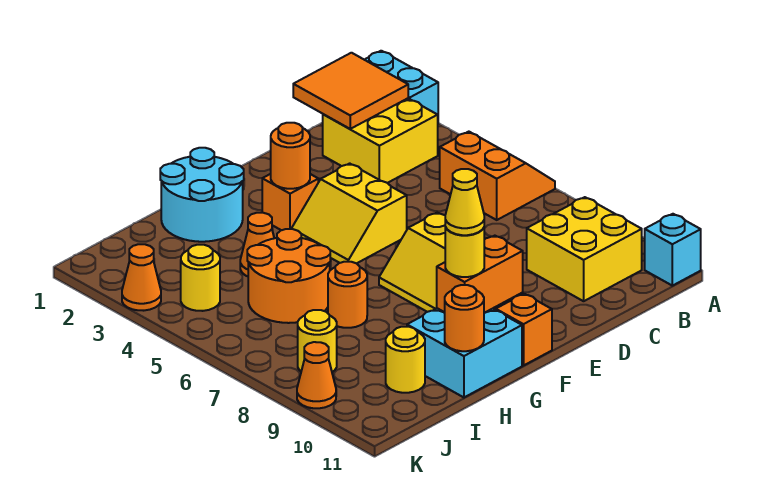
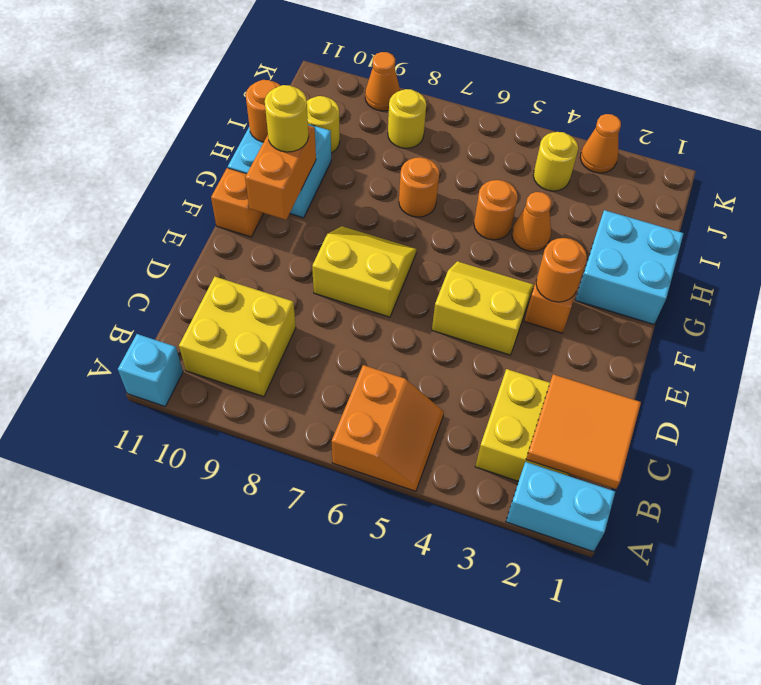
orange slope A5:B6 level 1 top B -> orange slope A5:B6 level 1 top 6
cyan round brick G1:H2 level 1 -> cyan brick G1:H2 level 1
yellow cone G10 level 4 -> none
orange round brick H5:I6 level 1 -> orange round brick H5 level 1

